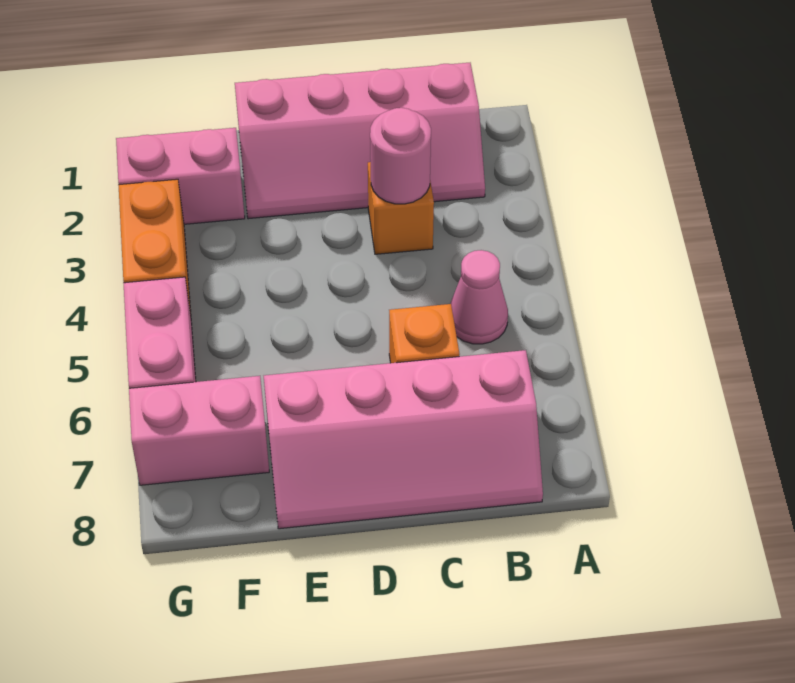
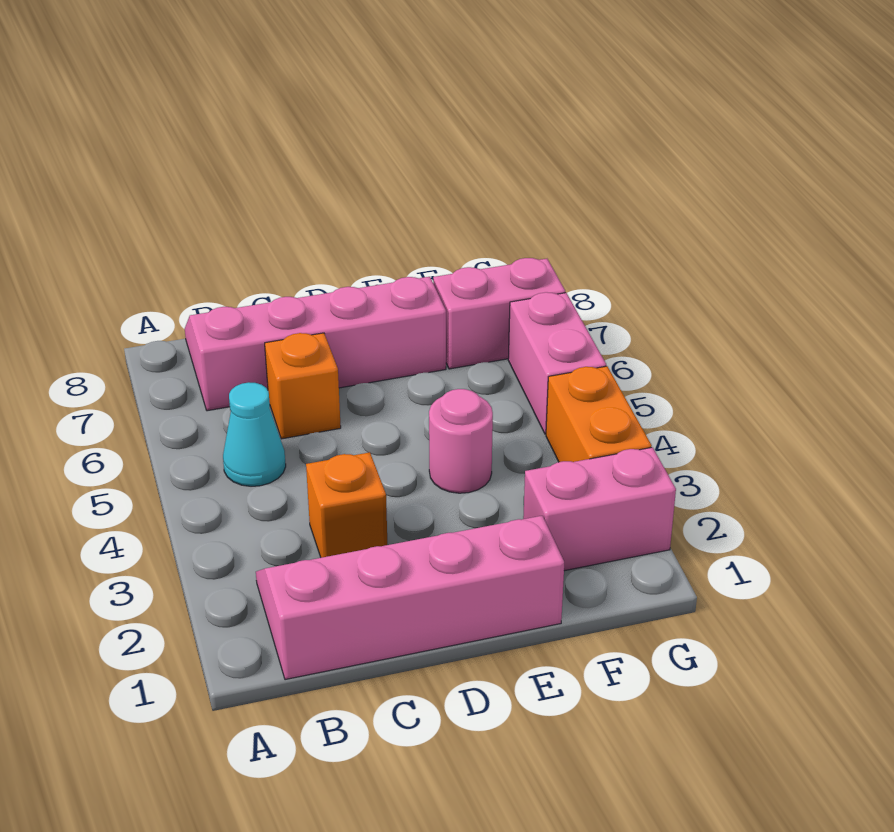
pink cone B5 level 1 -> cyan cone B5 level 1
pink round brick C3 level 2 -> pink round brick E4 level 1

